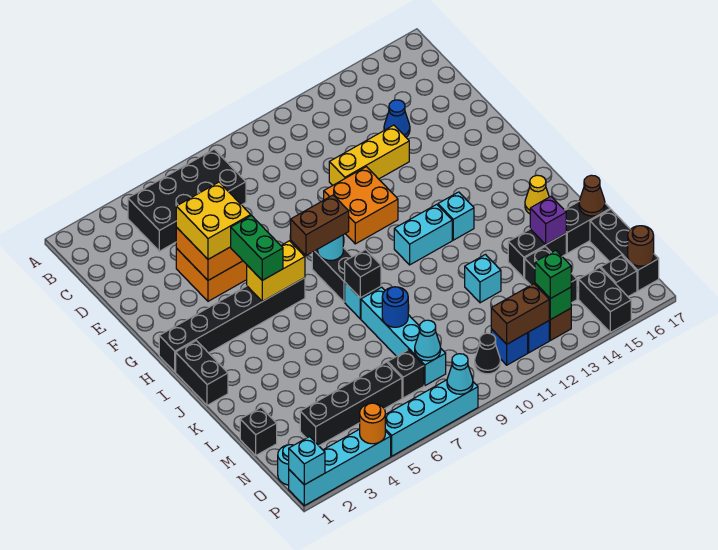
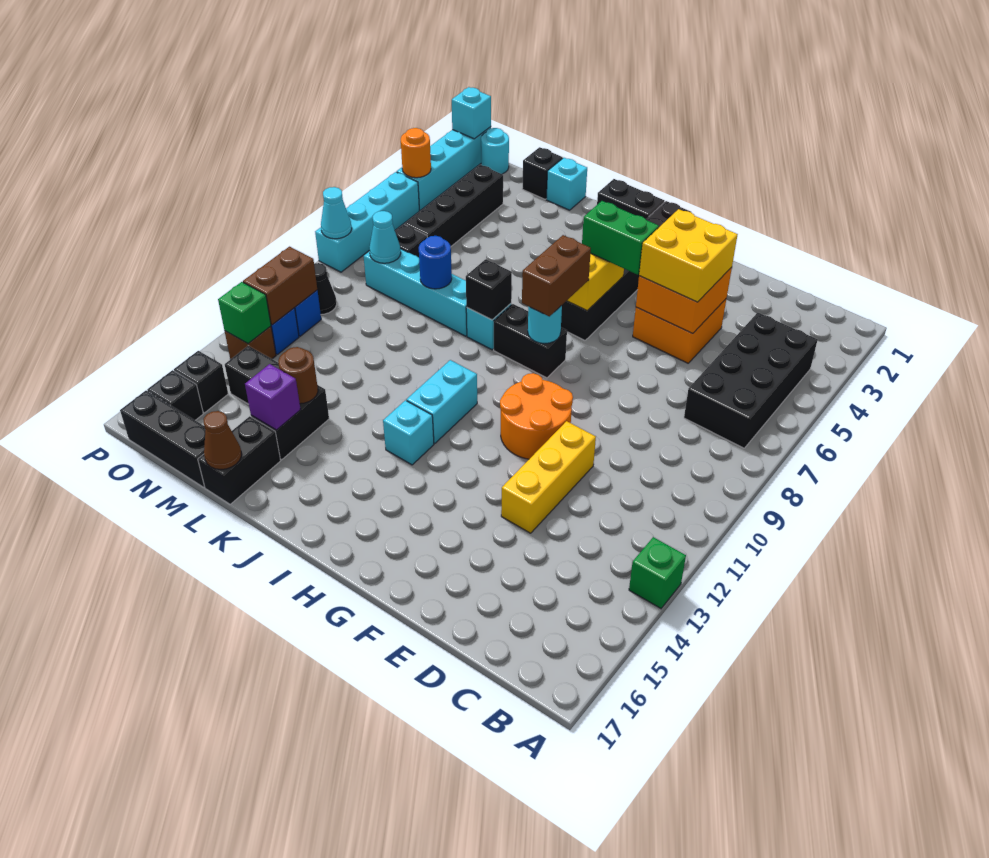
blue cone D14 level 1 -> none
orange brick F10:G11 level 1 -> orange round brick F10:G11 level 1
yellow cone J16 level 1 -> none
cyan brick L12 level 1 -> cyan brick L1 level 1
green brick O13 level 3 -> green brick A13 level 1
black brick O15:P15 level 1 -> black brick O15 level 1
brown round brick O17 level 2 -> brown round brick L14 level 2

